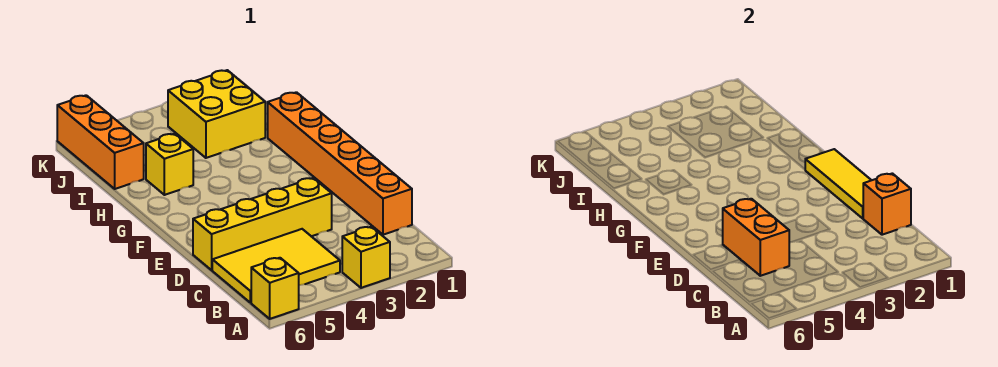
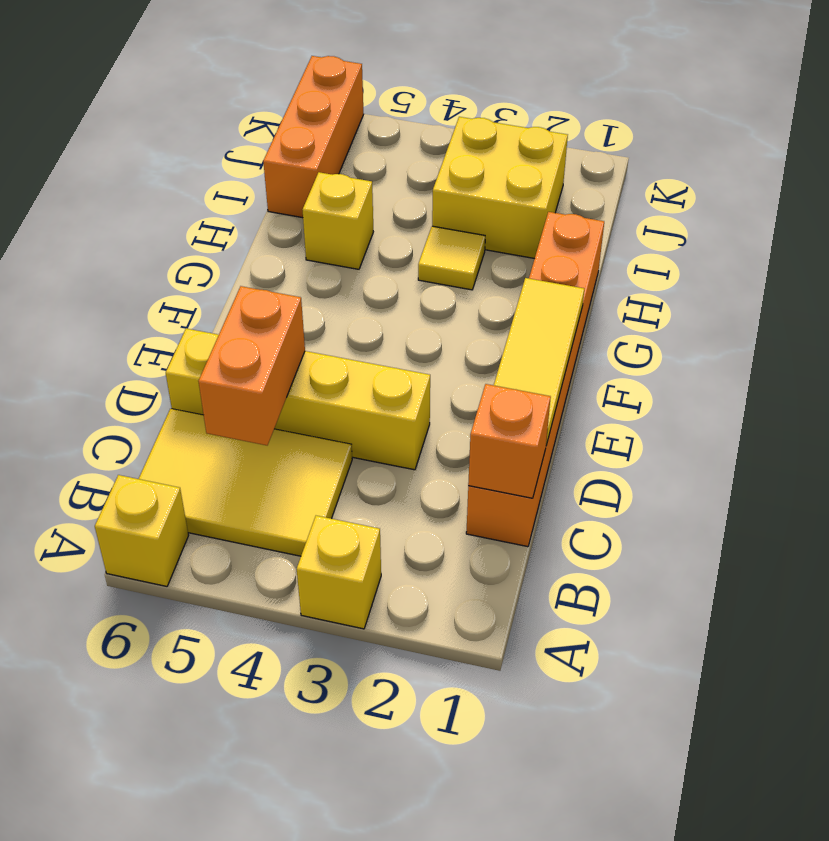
none -> yellow tile H3 level 1

